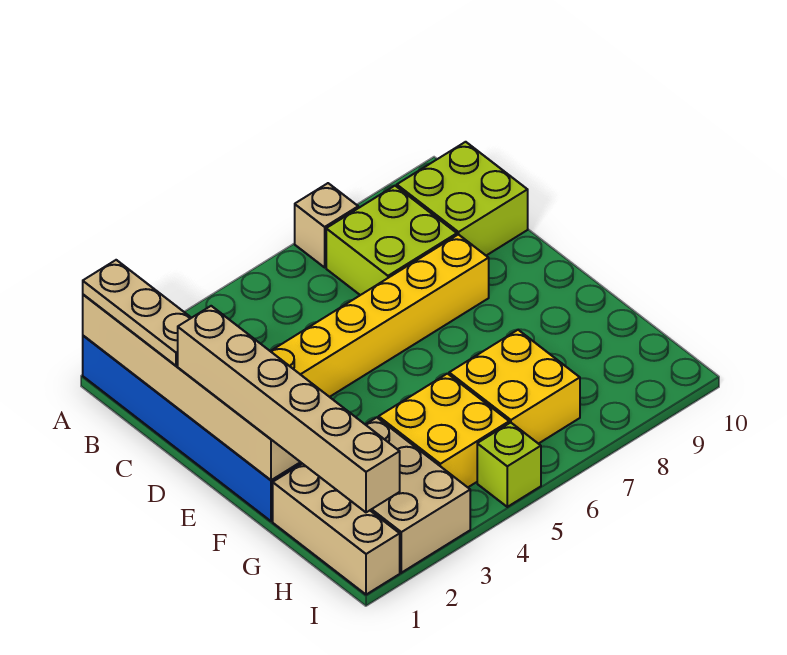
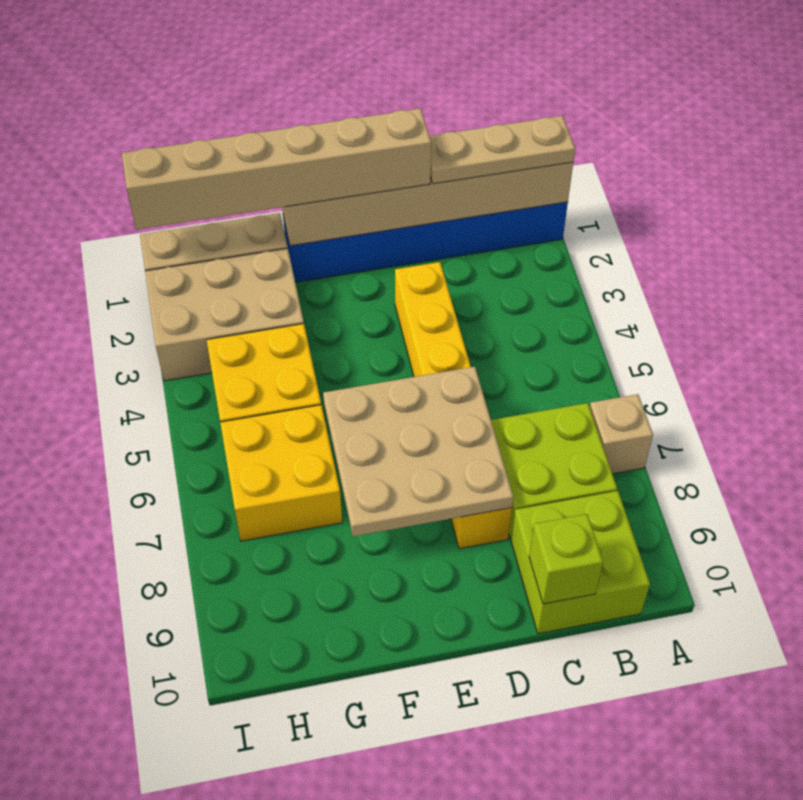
none -> tan plate D6:F8 level 2
lime brick I5 level 1 -> lime brick C10 level 2

